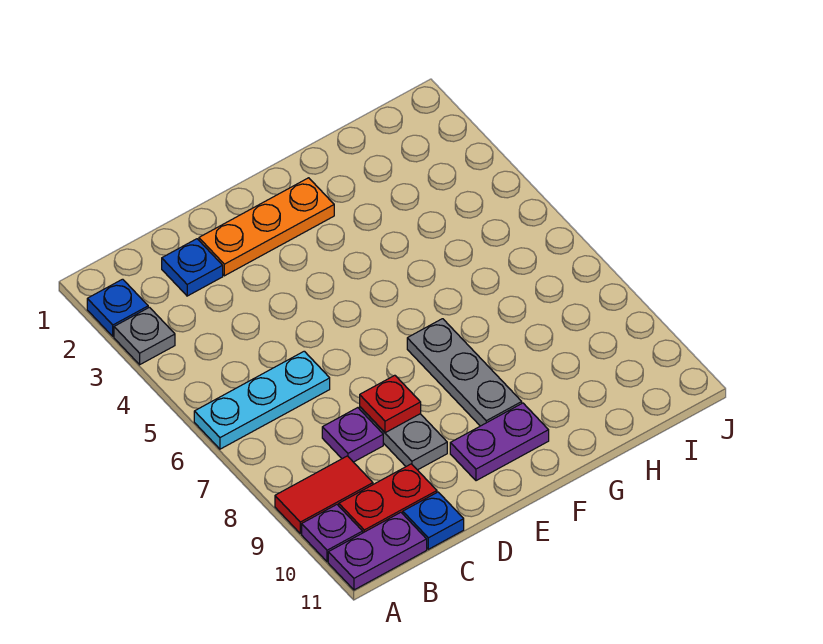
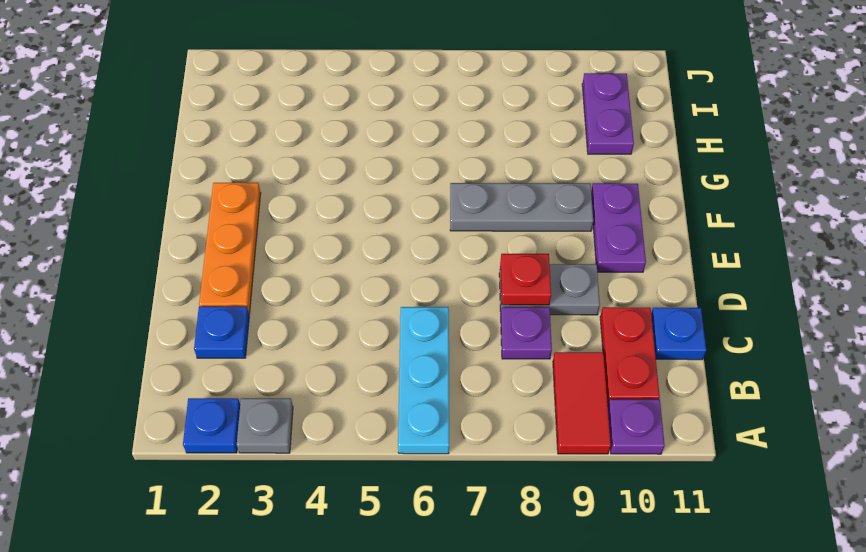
purple plate A11:B11 level 1 -> purple plate H10:I10 level 1

